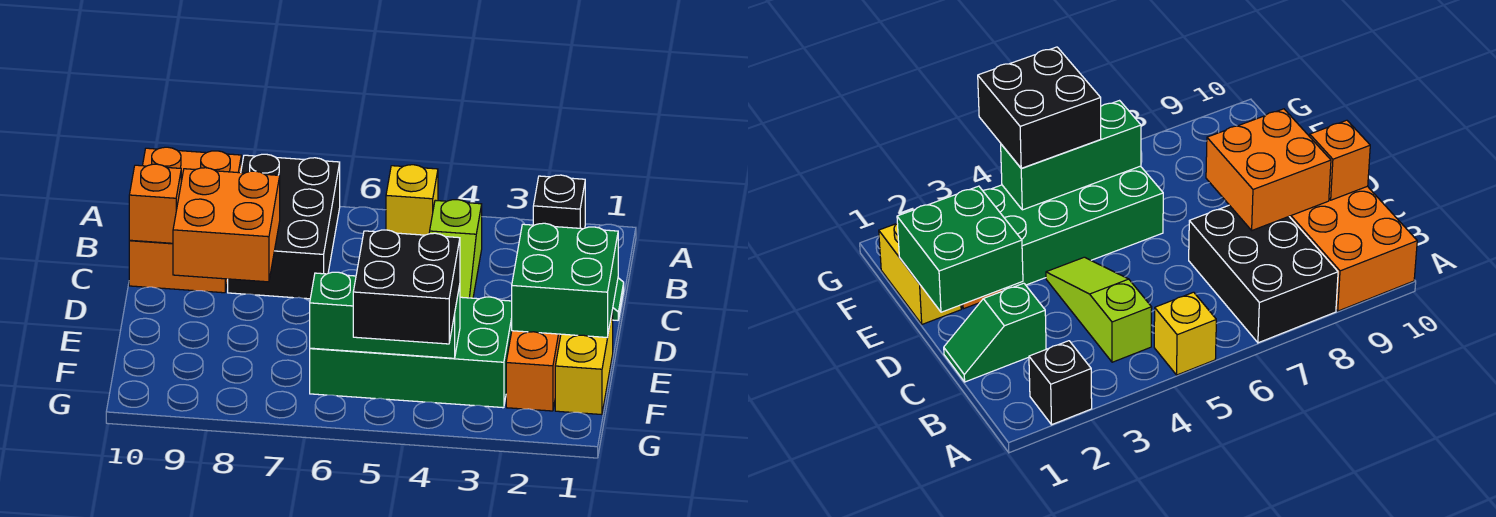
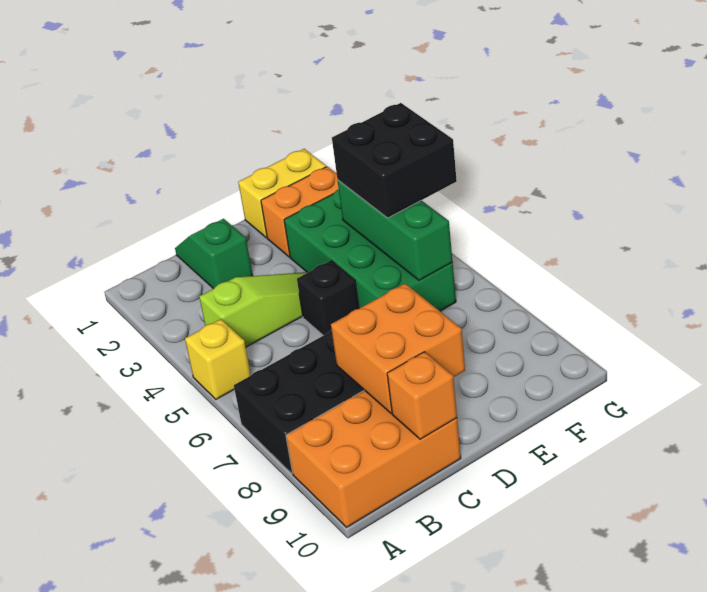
black brick A2 level 1 -> black brick D5 level 1
green brick D1:E2 level 2 -> none

